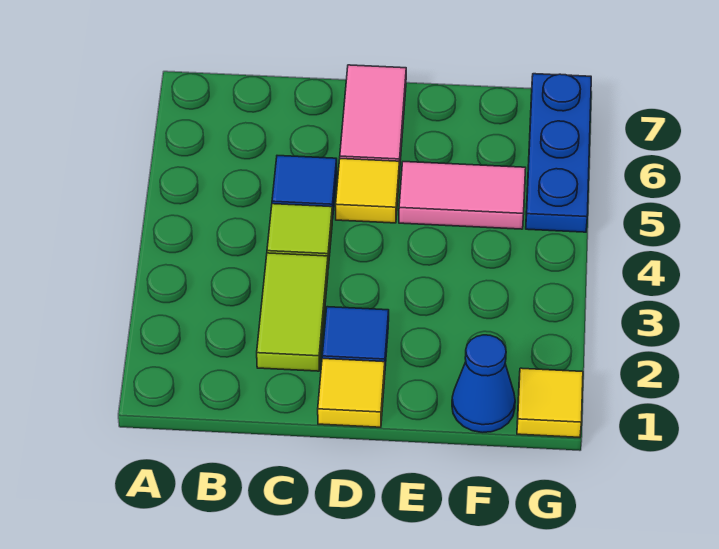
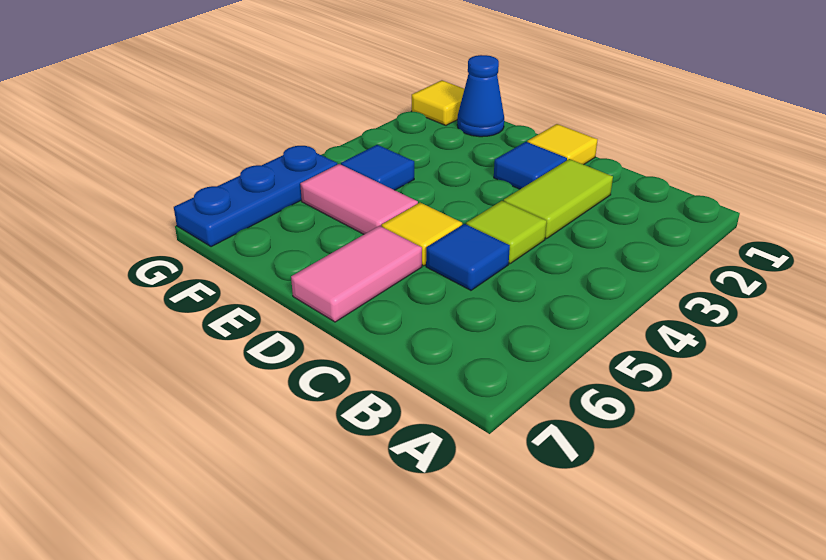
none -> blue tile F4 level 1

